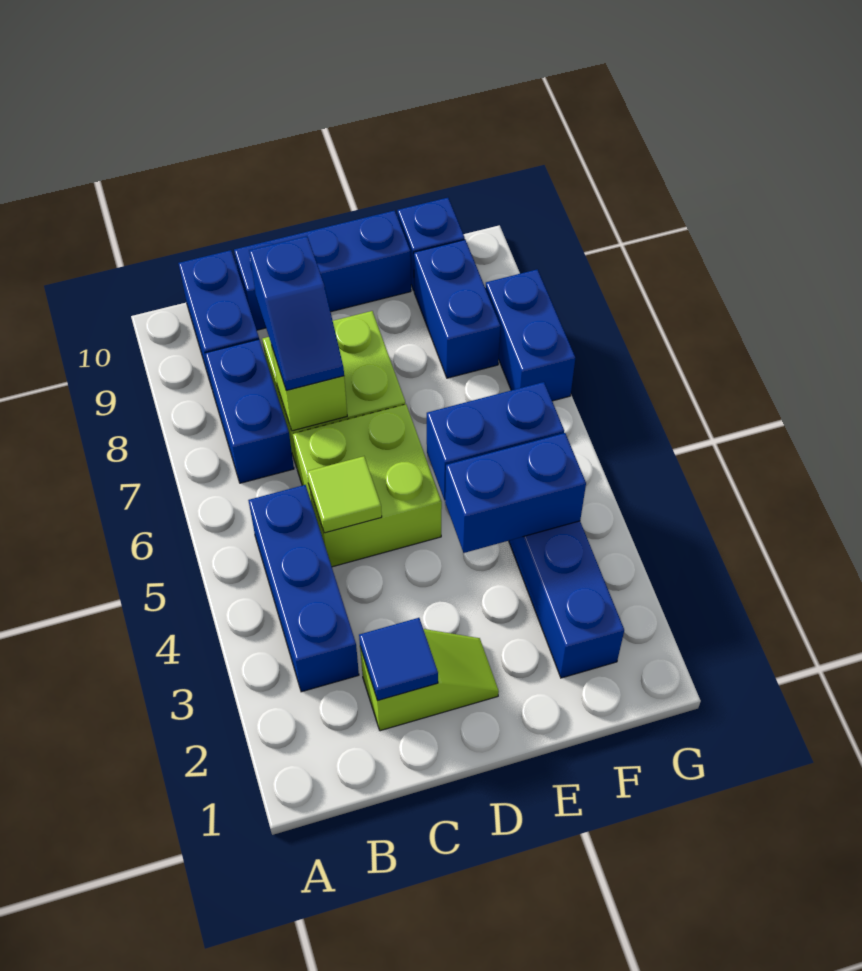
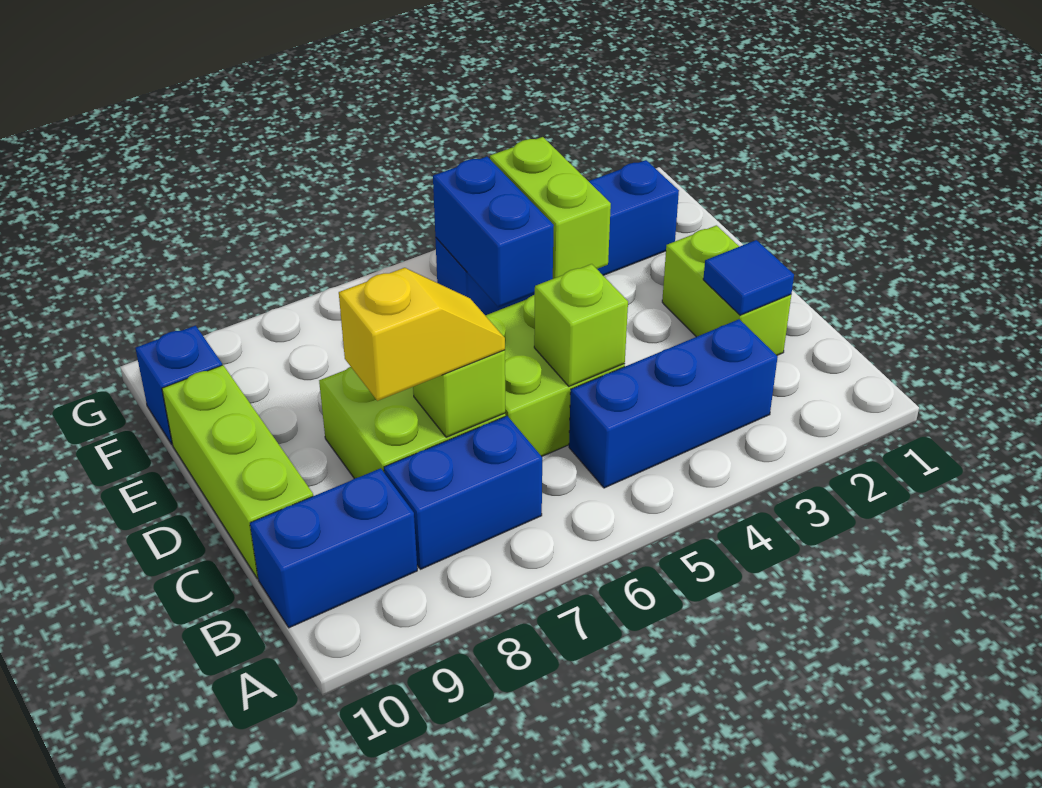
lime slope C2:D2 level 1 top C -> lime brick C2:D2 level 1
lime tile C5 level 2 -> lime brick C5 level 2
blue slope C7:C8 level 3 top 8 -> yellow slope C7:C8 level 3 top 8
blue brick C10:E10 level 1 -> lime brick C10:E10 level 1
blue brick E4:F4 level 2 -> lime brick E4:F4 level 2
blue brick F8:F9 level 1 -> none
blue brick G7:G8 level 1 -> none

